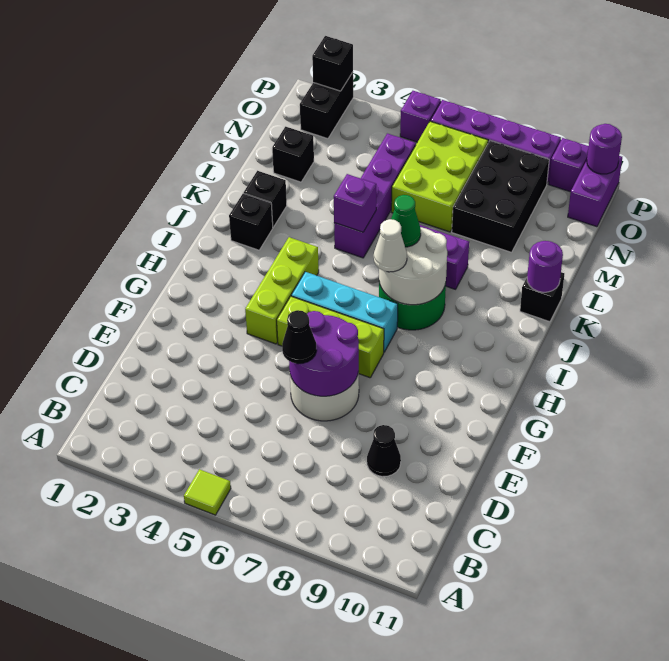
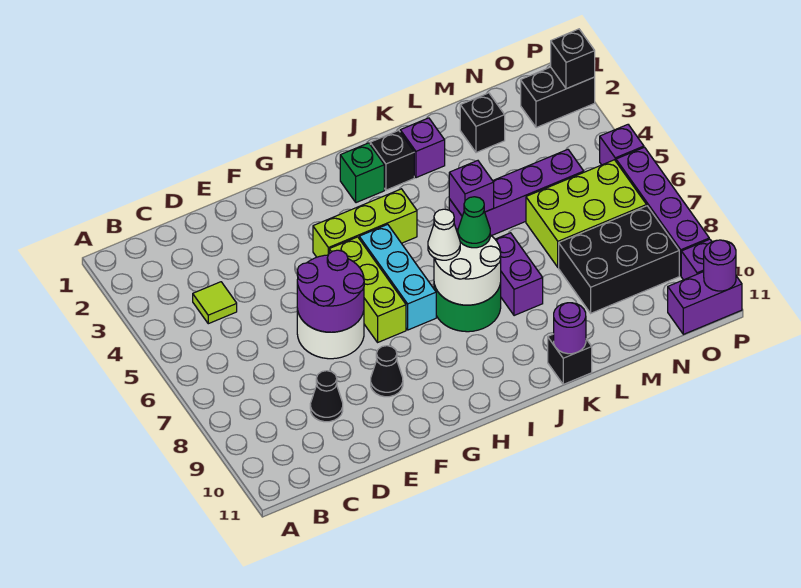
lime tile A5 level 1 -> lime tile C4 level 1
black cone E6 level 3 -> black cone F9 level 1
none -> green brick I2 level 1
black brick K2 level 1 -> purple brick K2 level 1

